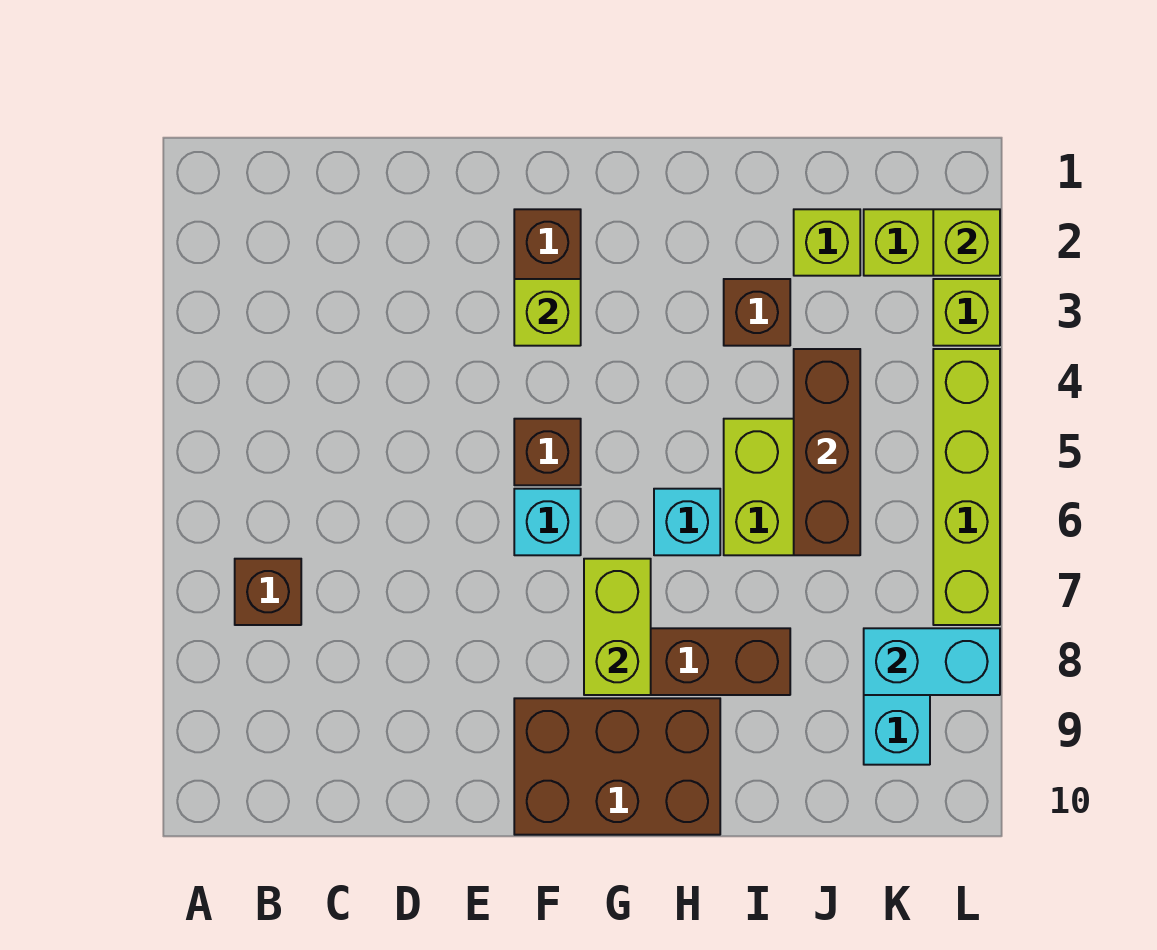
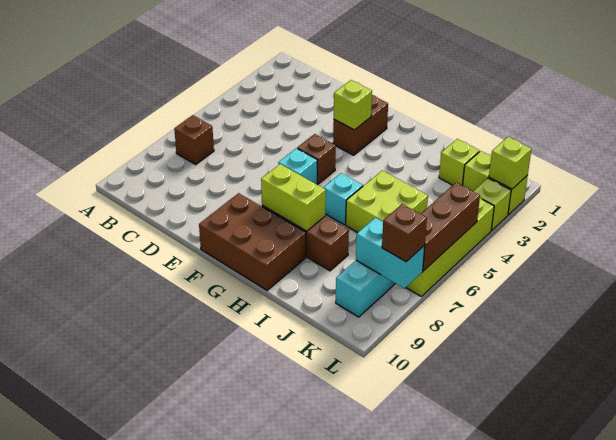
lime brick G7:G8 level 2 -> lime brick G8:H8 level 2
brown brick I3 level 1 -> brown brick L8 level 3
brown brick J4:J6 level 2 -> brown brick L5:L7 level 2

